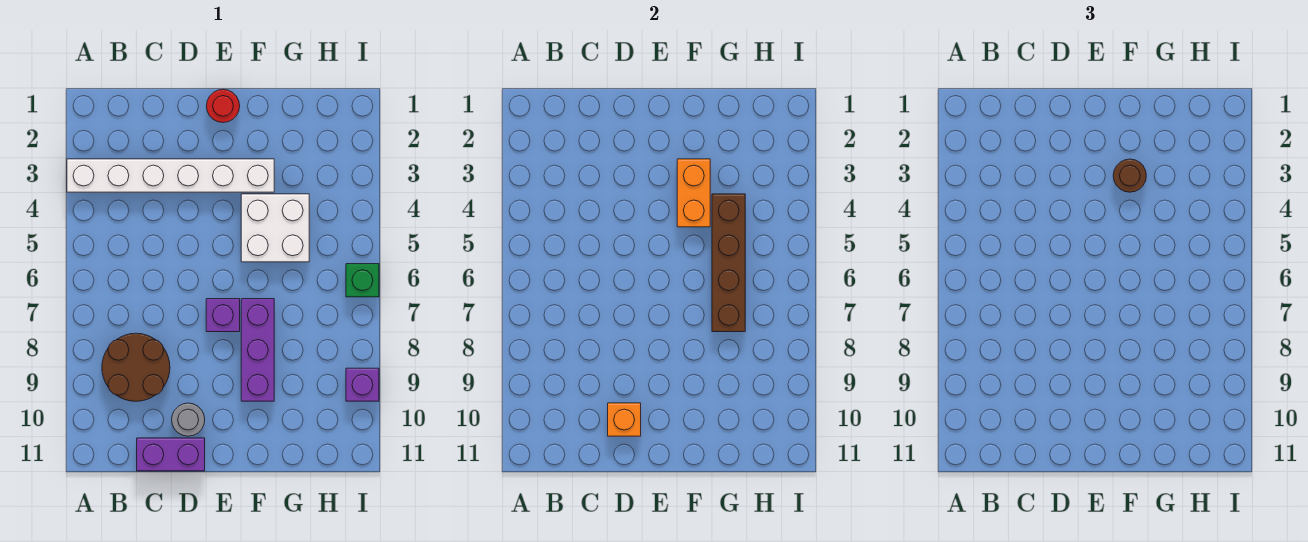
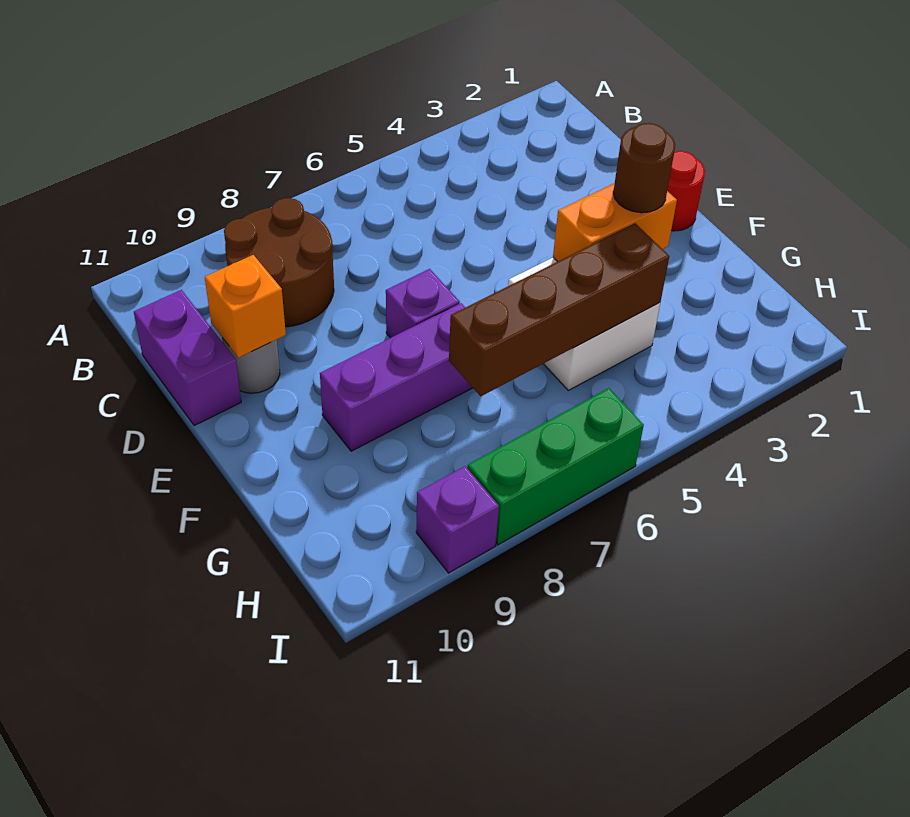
white brick A3:F3 level 1 -> none
green brick I6 level 1 -> green brick I6:I8 level 1

